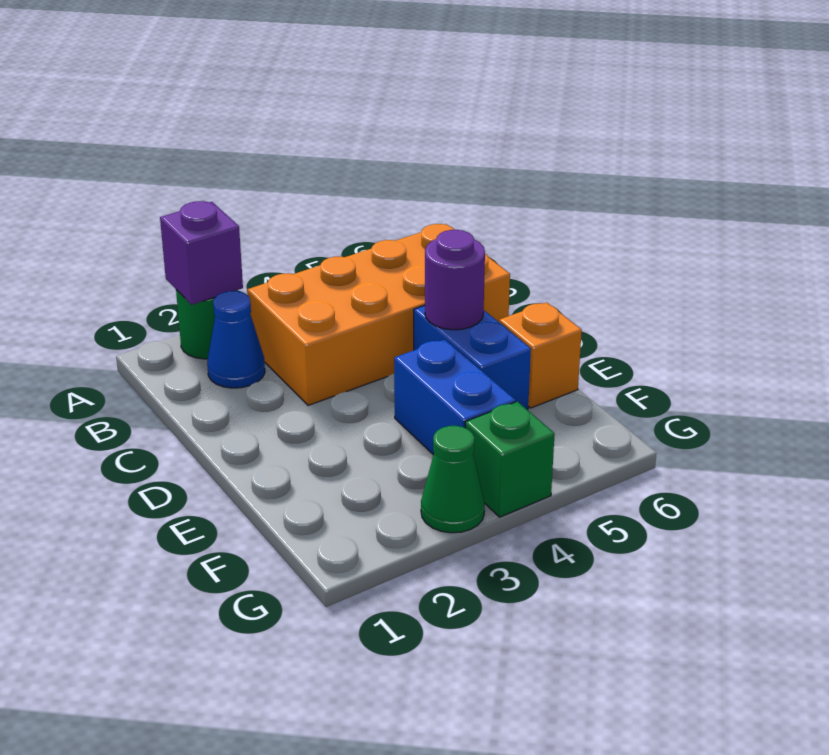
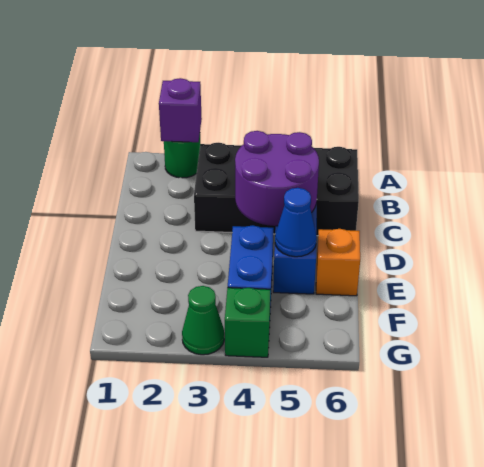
blue cone B2 level 1 -> blue cone E5 level 2
orange brick B3:C6 level 1 -> black brick B3:C6 level 1
purple round brick D5 level 2 -> purple round brick C4:D5 level 2

